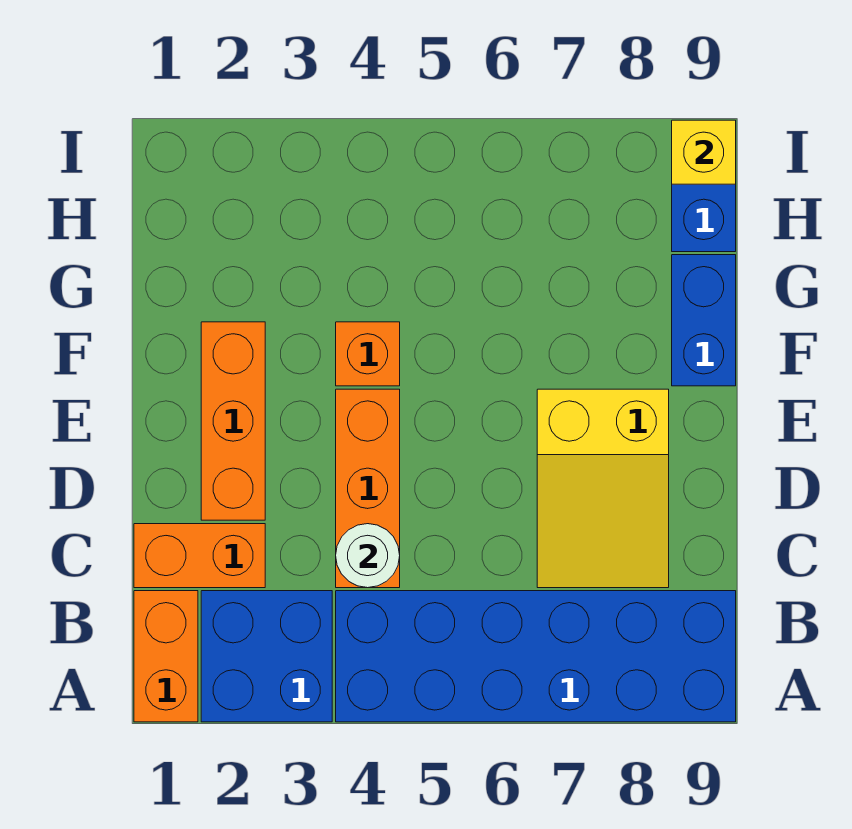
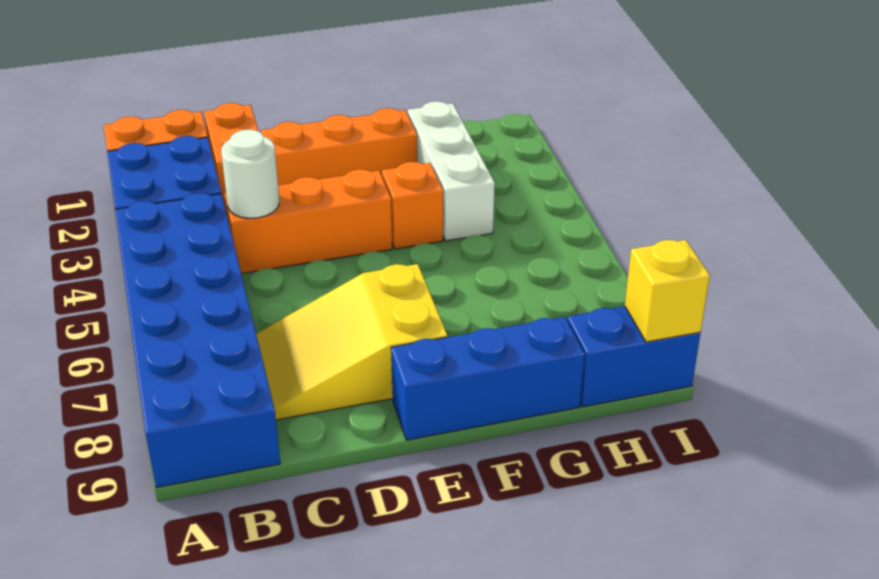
blue brick F9:G9 level 1 -> blue brick E9:G9 level 1
none -> white brick G2:G4 level 1

